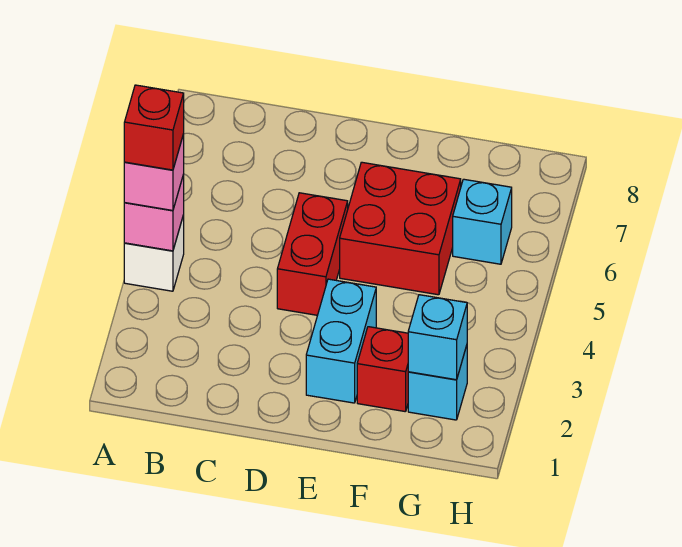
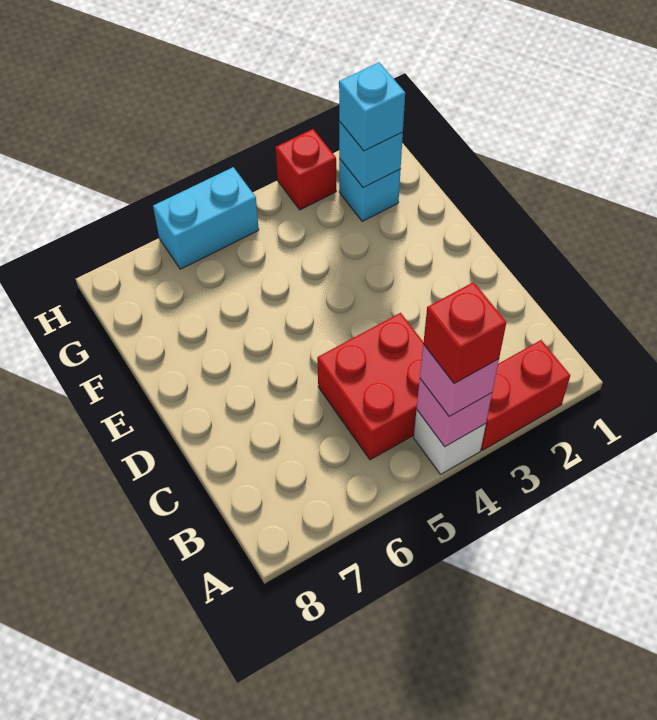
red brick D4:D5 level 1 -> red brick A2:A3 level 1
cyan brick E2:E3 level 1 -> cyan brick H5:H6 level 1
red brick E5:F6 level 1 -> red brick B4:C5 level 1
red brick F2 level 1 -> red brick H3 level 1
cyan brick G6 level 1 -> cyan brick G2 level 3

